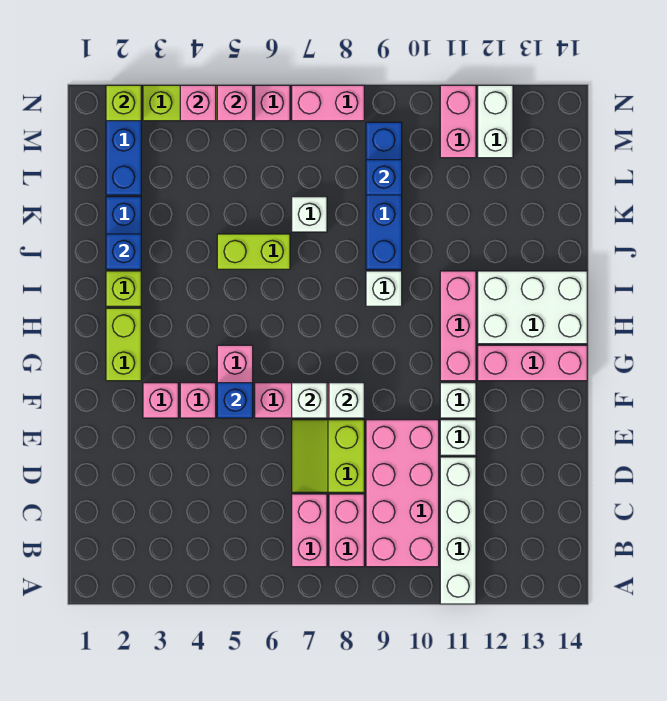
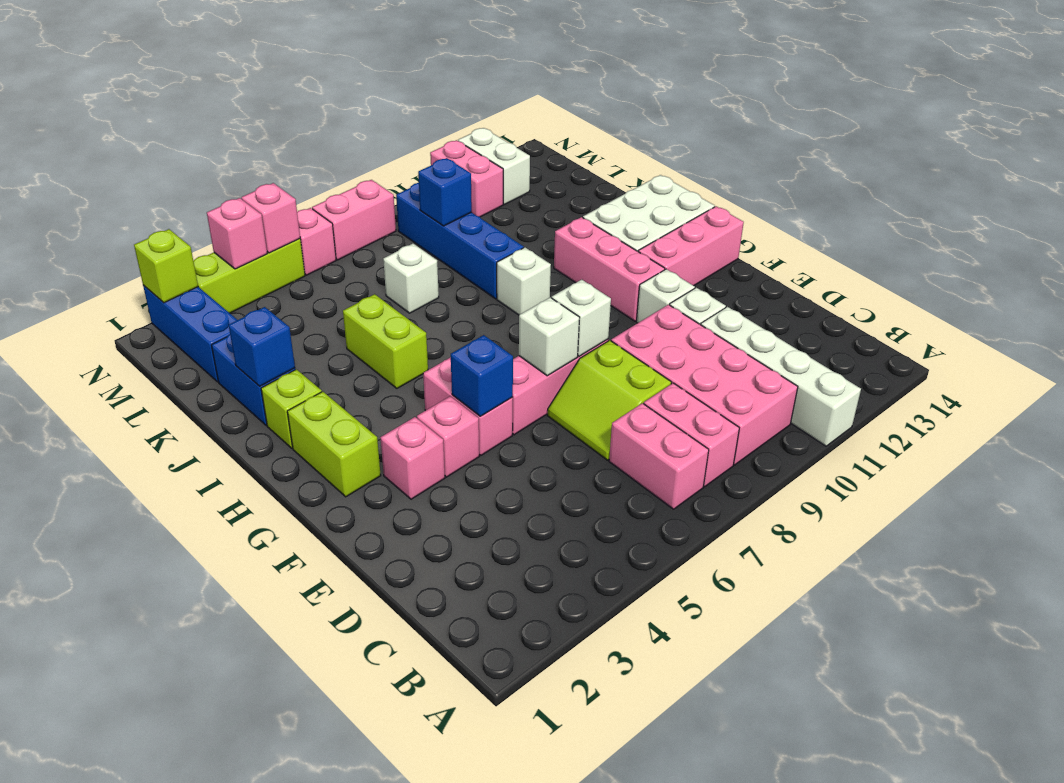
lime brick J5:J6 level 1 -> lime brick I5:J5 level 1

